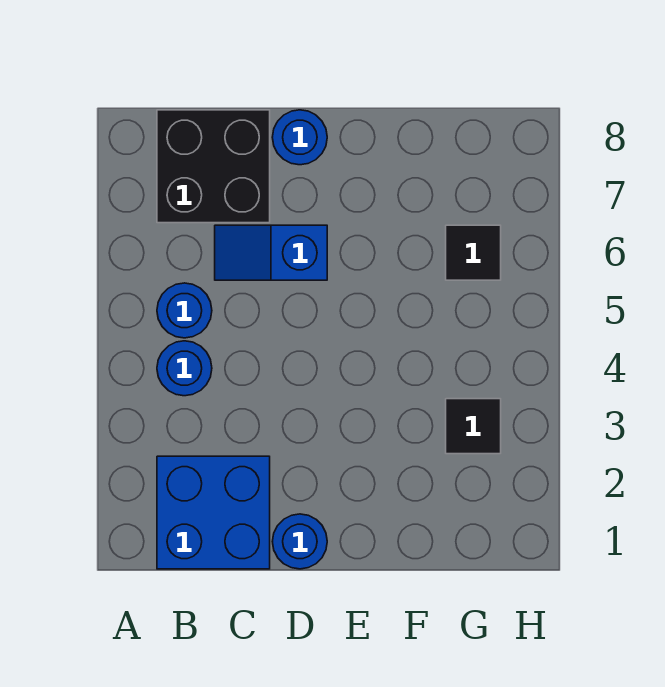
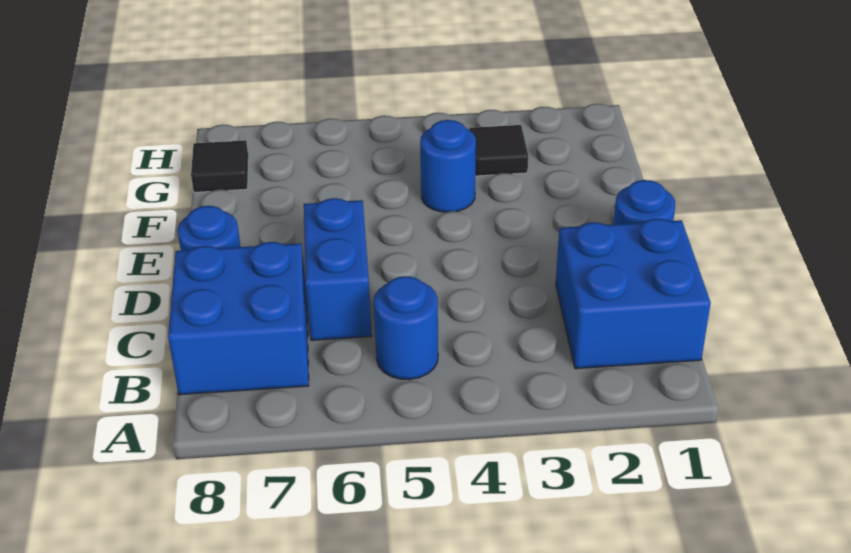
blue round brick B4 level 1 -> blue round brick F4 level 1
black brick B7:C8 level 1 -> blue brick B7:C8 level 1
blue slope C6:D6 level 1 top D -> blue brick C6:D6 level 1
black tile G6 level 1 -> black tile G8 level 1

